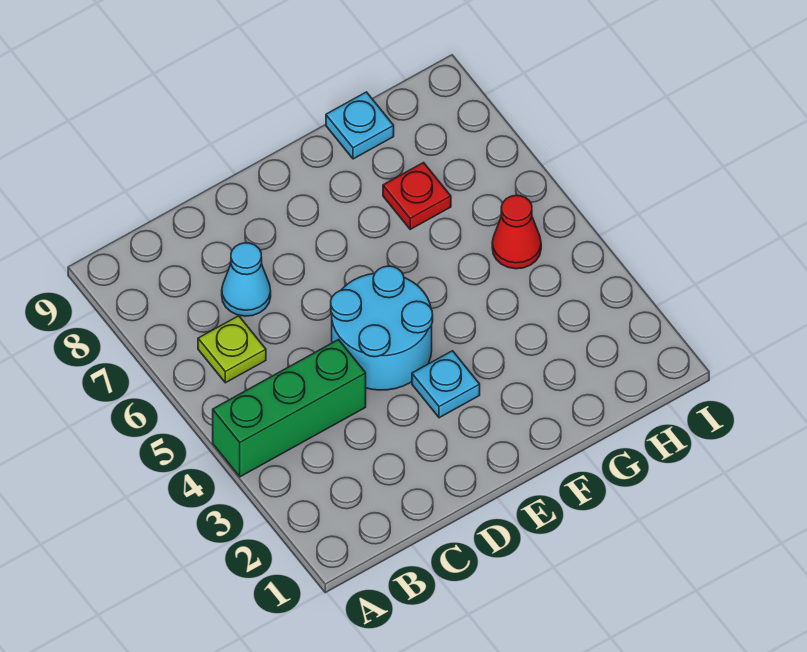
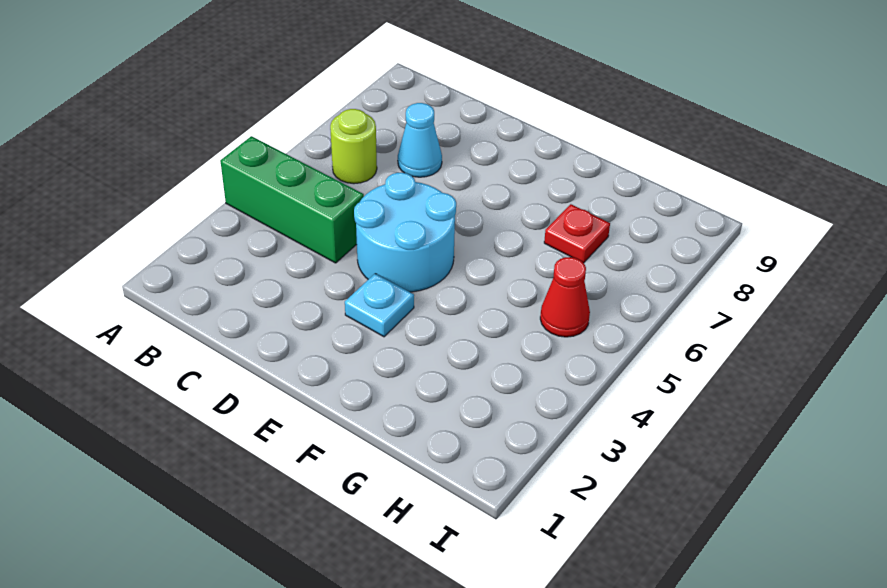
lime plate B6 level 1 -> lime round brick B6 level 1
cyan plate G9 level 1 -> none

